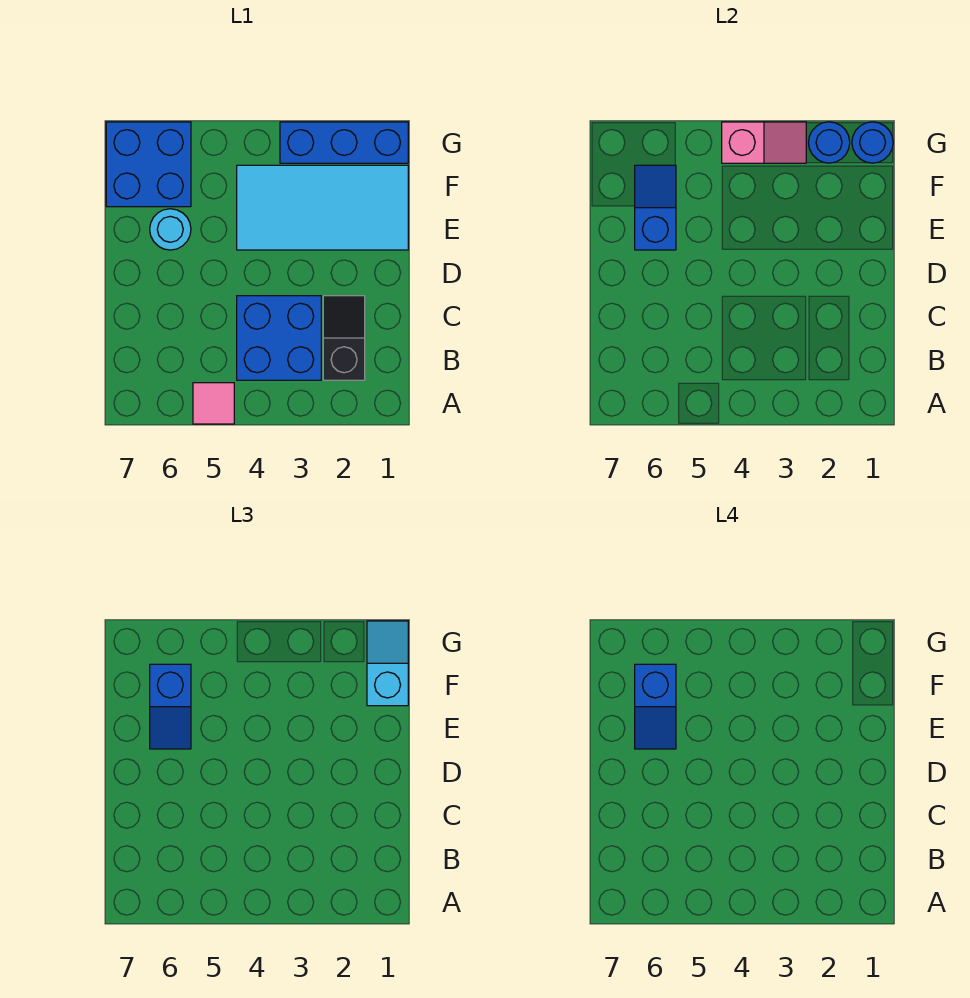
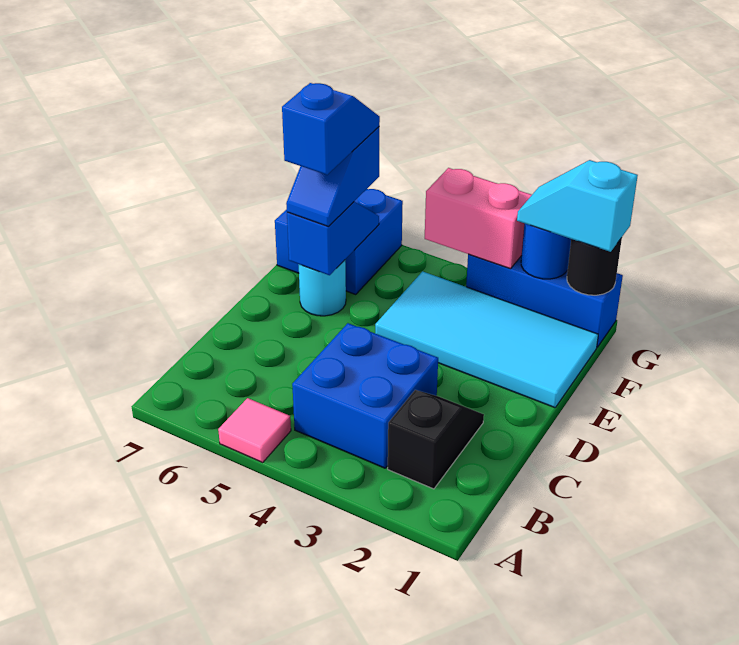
blue slope E6:F6 level 4 top F -> blue slope E6:F6 level 4 top E
cyan slope F1:G1 level 3 top F -> cyan slope G1:G2 level 3 top 1
blue round brick G1 level 2 -> black round brick G1 level 2
pink slope G3:G4 level 2 top 4 -> pink brick G3:G4 level 2

